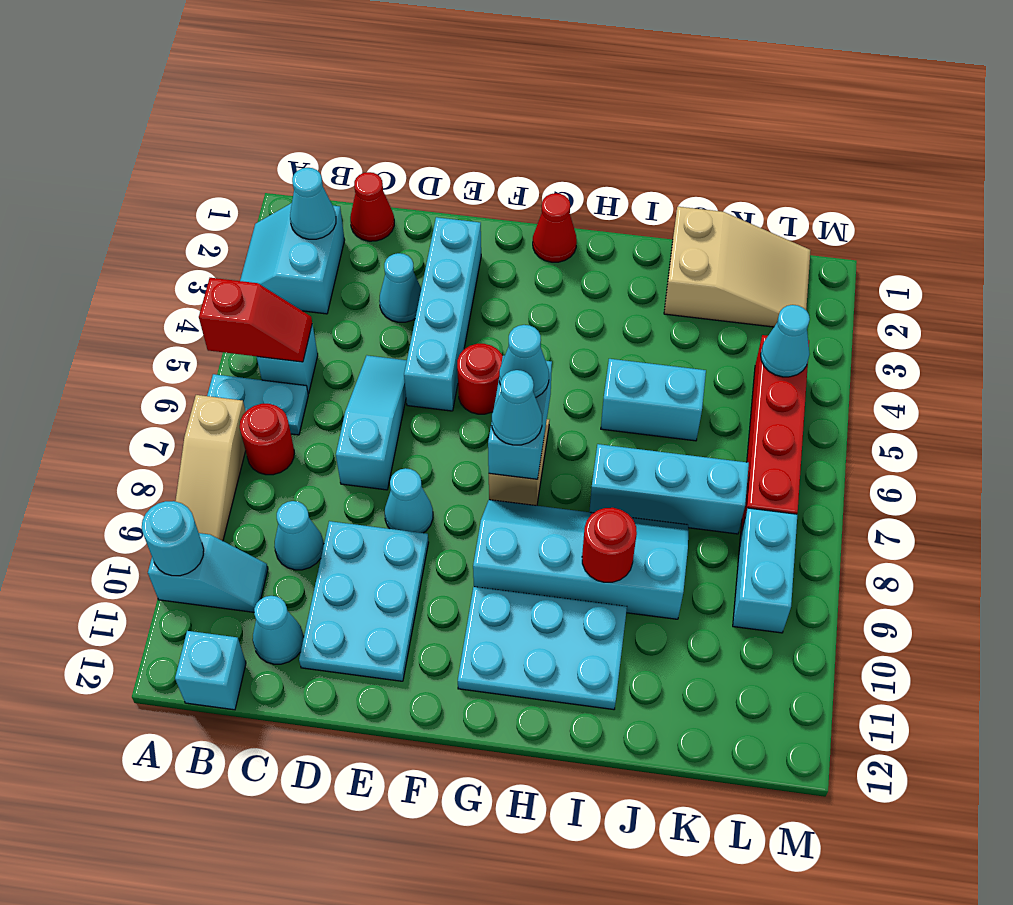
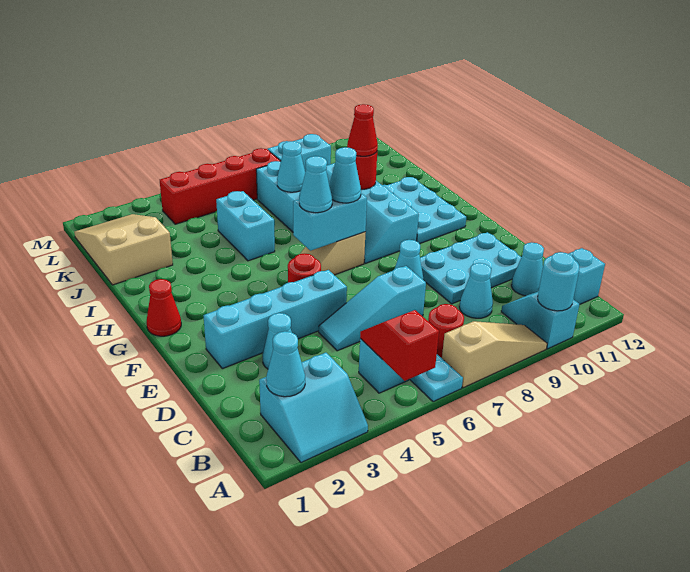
red cone C1 level 1 -> red cone I9 level 3
cyan cone L4 level 2 -> cyan cone J7 level 2

